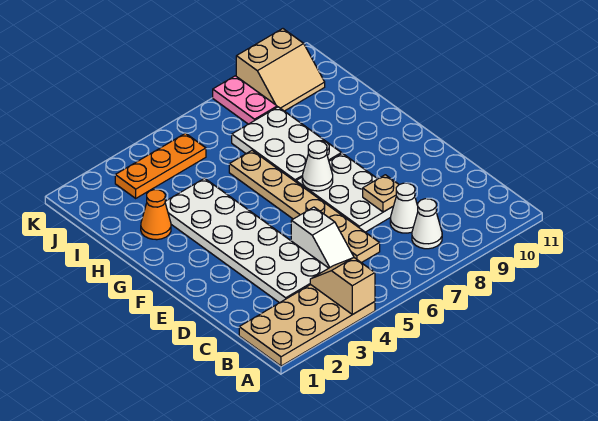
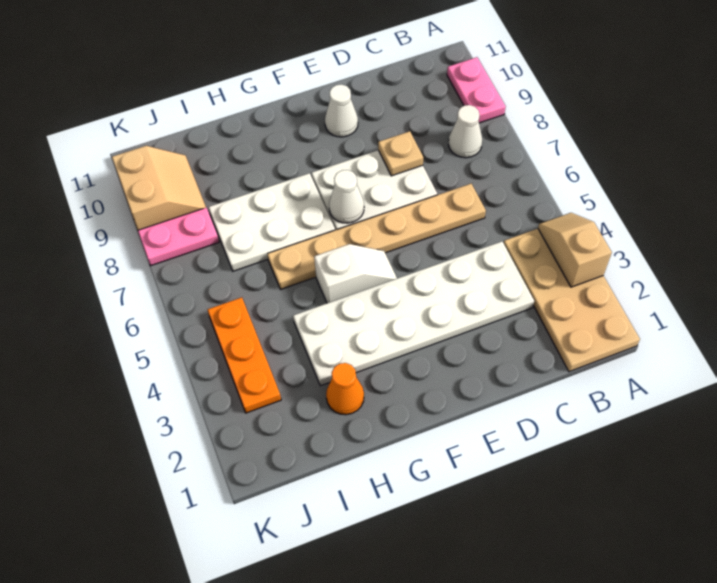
tan slope A4:B4 level 2 top A -> tan slope A3:A4 level 2 top 3
none -> pink plate A9:A10 level 1
white slope C5:D5 level 1 top D -> white slope F5:G5 level 1 top G
white cone C8 level 1 -> white cone E10 level 1

